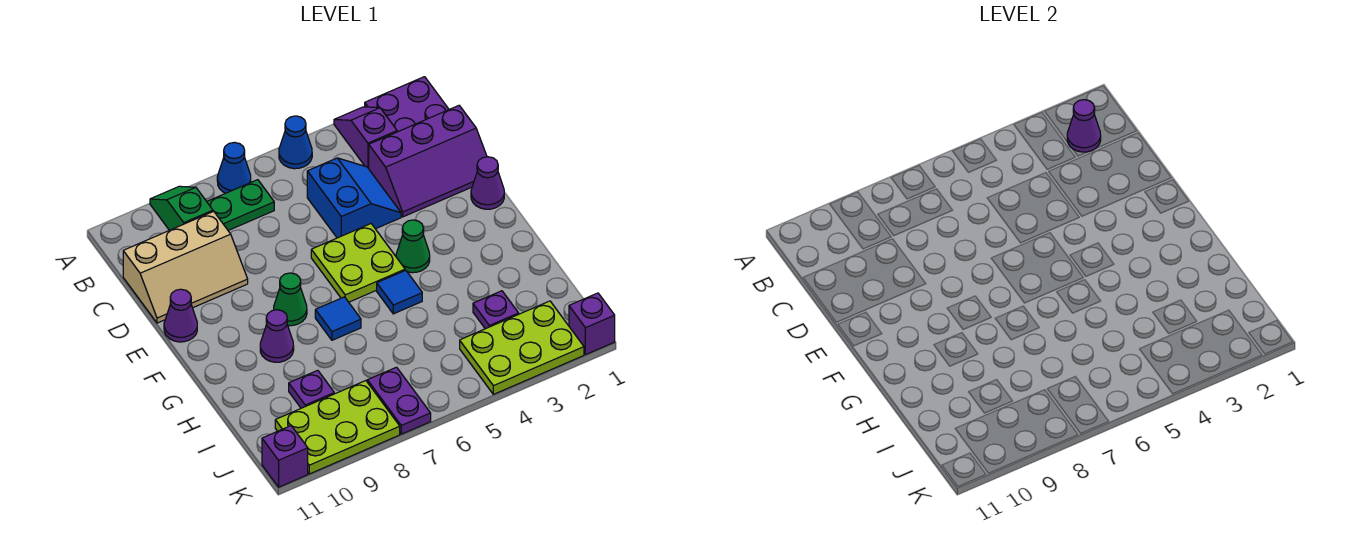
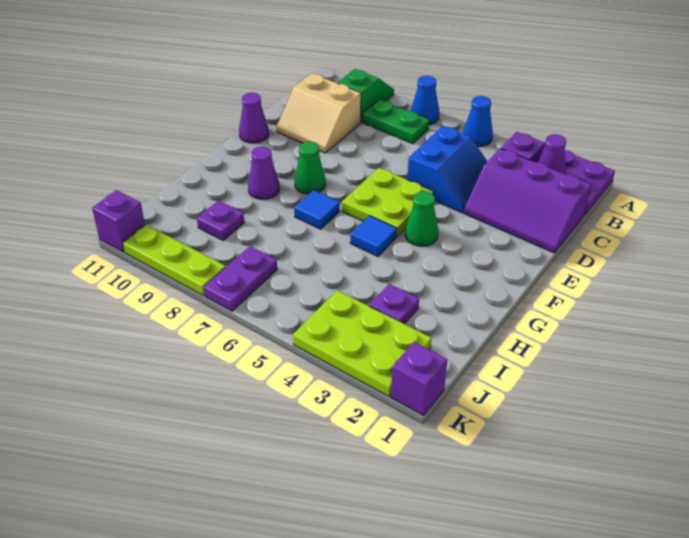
tan slope C9:D11 level 1 top C -> tan slope C9:D10 level 1 top C
purple cone E1 level 1 -> none
lime plate J8:K10 level 1 -> lime plate K8:K10 level 1

